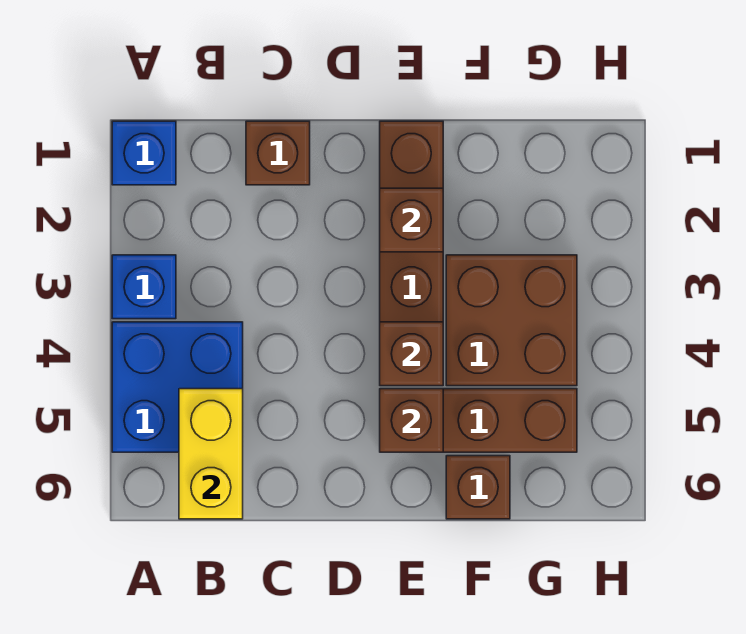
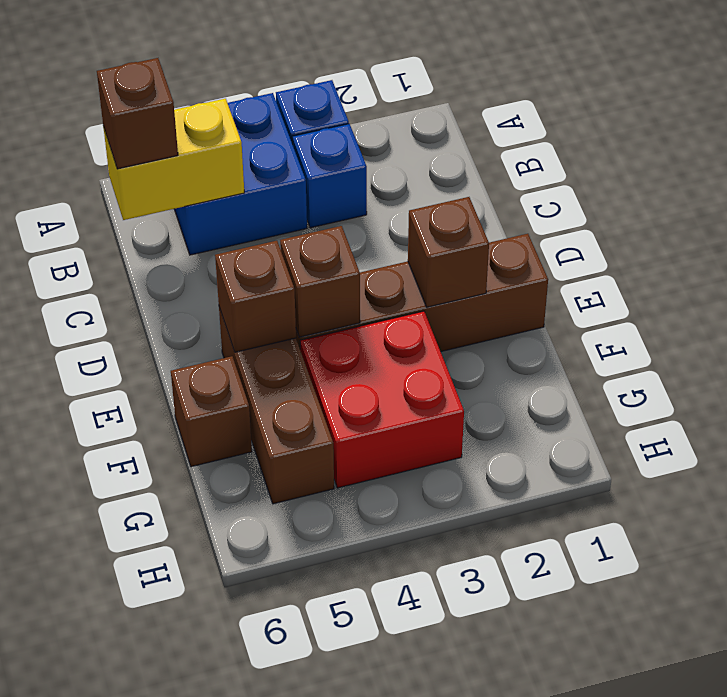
blue brick A1 level 1 -> blue brick B3 level 1
brown brick C1 level 1 -> brown brick B6 level 3
brown brick F3:G4 level 1 -> red brick F3:G4 level 1

